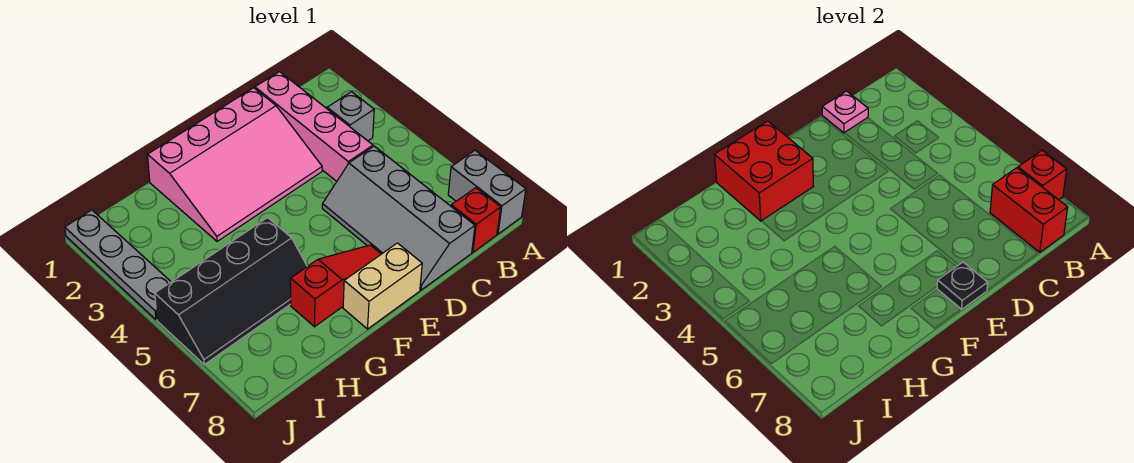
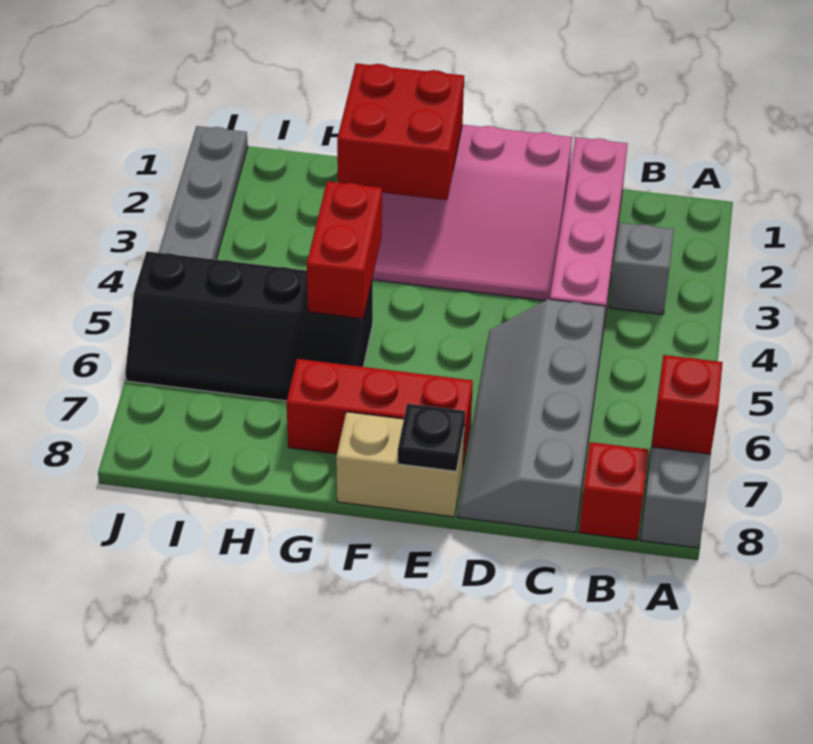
red brick B7:B8 level 2 -> red brick G4:G5 level 2
pink plate C1 level 2 -> none
red slope E7:G7 level 1 top G -> red brick E7:G7 level 1

